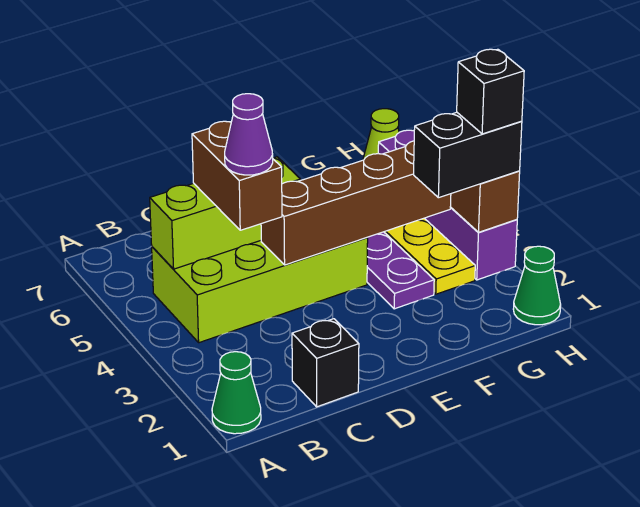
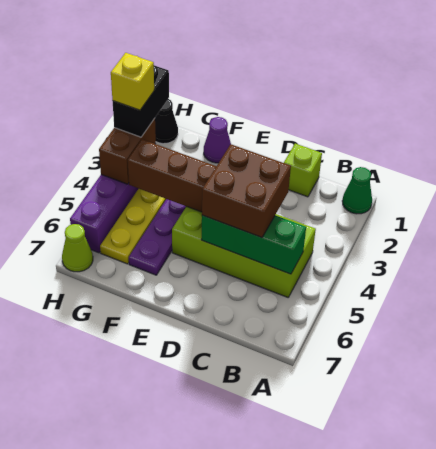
lime brick B5:D5 level 2 -> green brick B5:D5 level 2
black brick C1 level 1 -> lime brick C1 level 1
brown brick C4:C5 level 3 -> brown brick C4:D5 level 3
purple cone C4 level 4 -> purple cone F1 level 1
black brick G3:H3 level 3 -> black brick H2:H3 level 3
green cone H1 level 1 -> black cone H1 level 1
black brick H3 level 4 -> yellow brick H3 level 4

